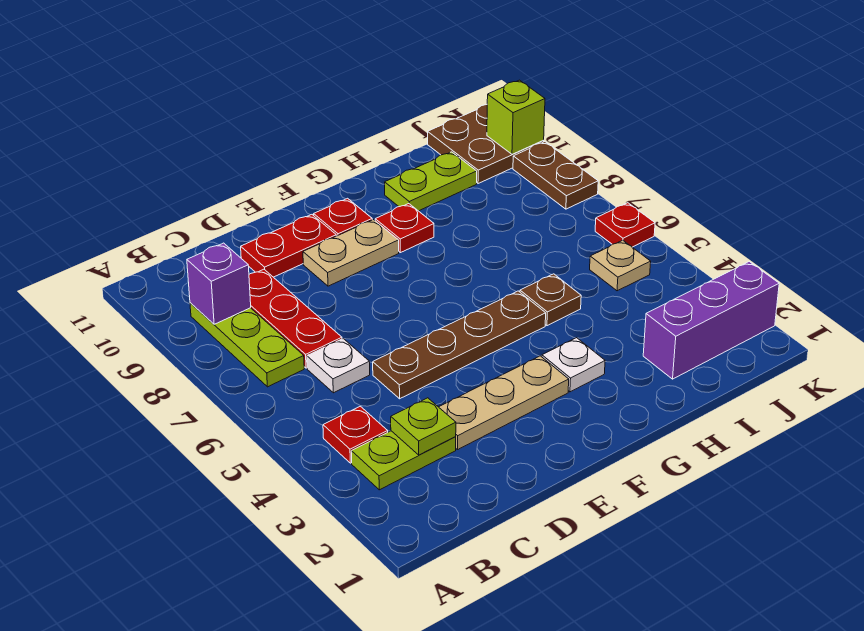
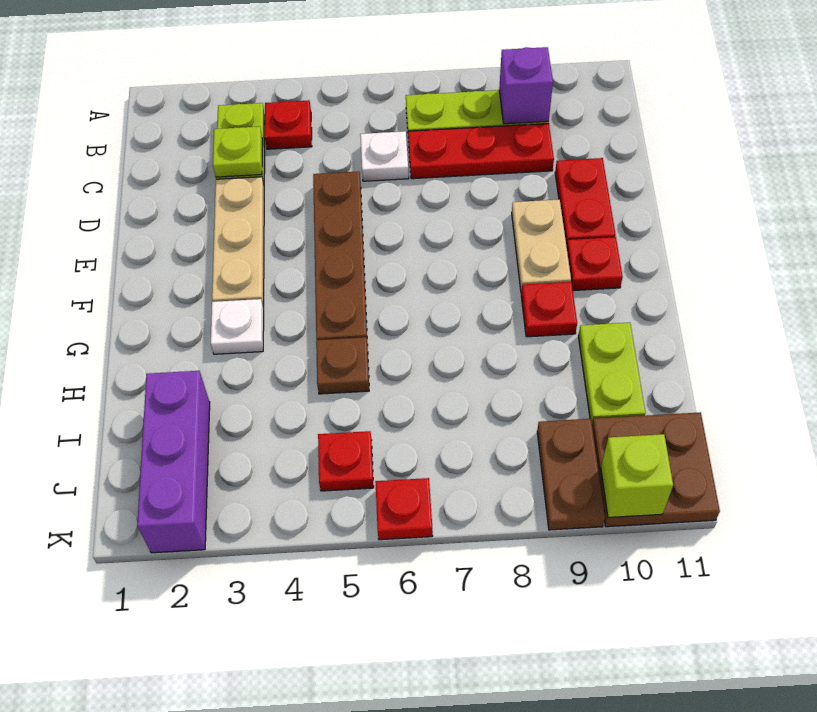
tan plate J5 level 1 -> red plate J5 level 1
brown plate K8:K9 level 1 -> brown plate J9:K9 level 1

